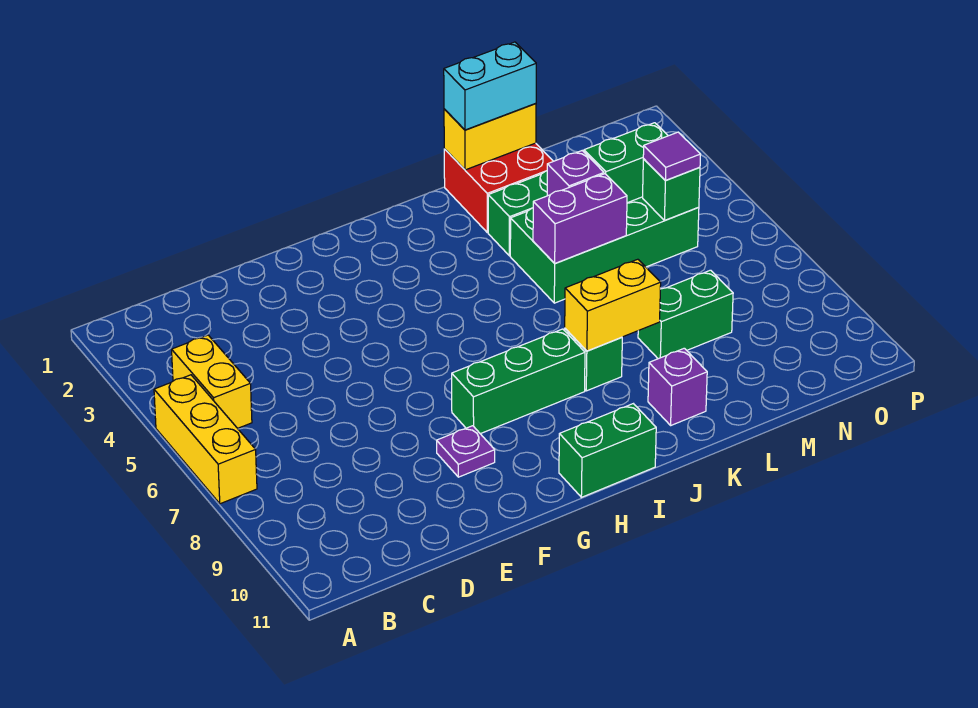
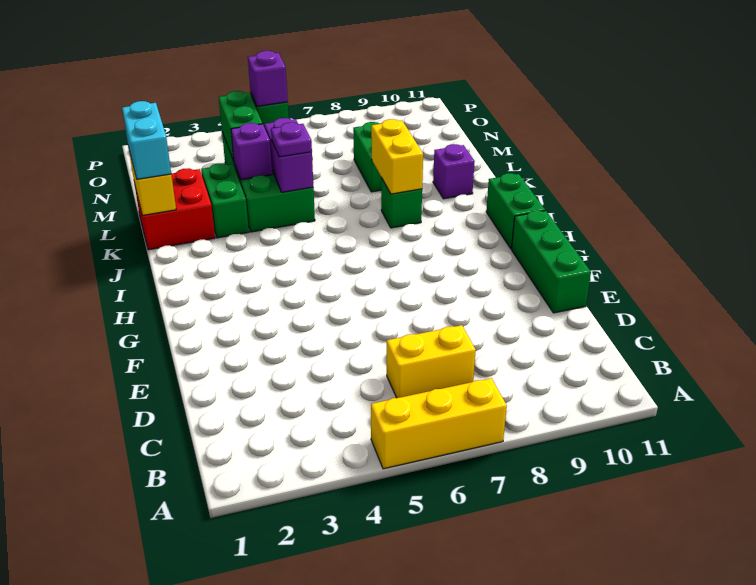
yellow brick B4:B5 level 1 -> yellow brick C6:C7 level 1
purple plate F9 level 1 -> purple plate K5 level 3
green brick G8:I8 level 1 -> green brick E11:G11 level 1
purple tile N5 level 3 -> purple brick N5 level 3

